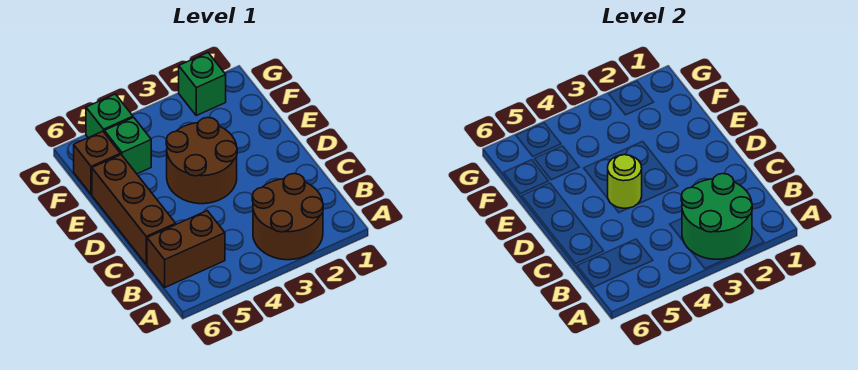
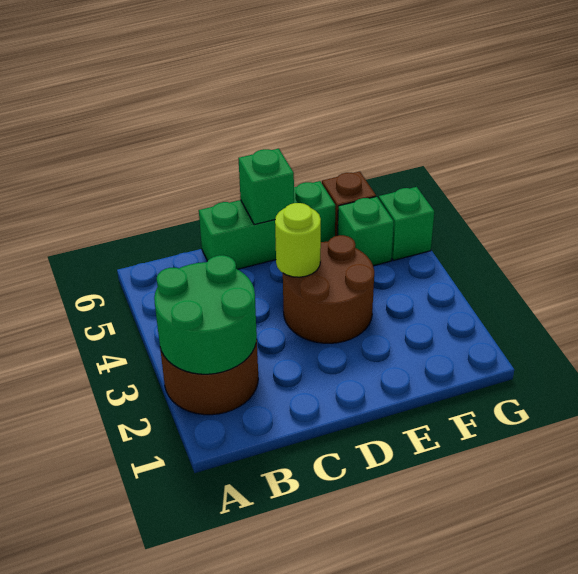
brown brick B5:B6 level 1 -> none
brown brick C6:E6 level 1 -> green brick C6:E6 level 1
green brick G2 level 1 -> green brick D6 level 2

